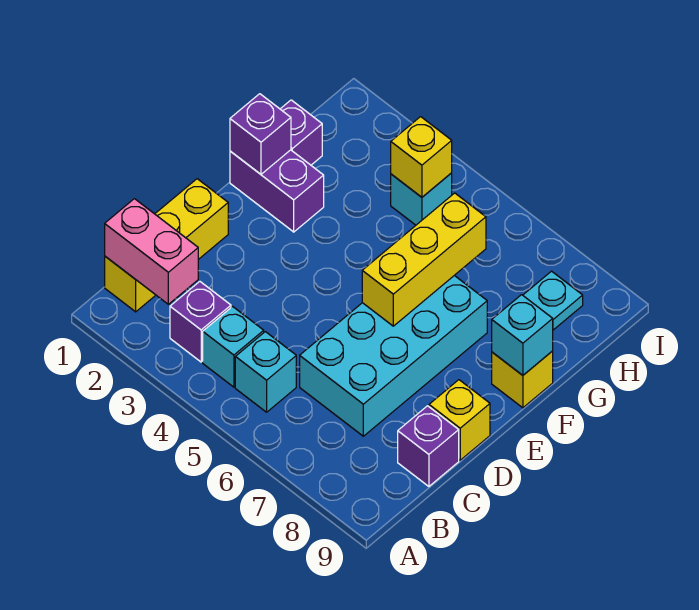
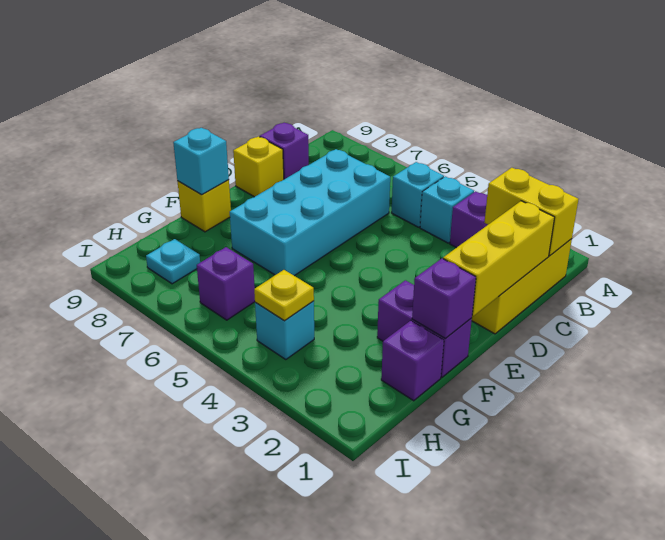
pink brick B1:B2 level 2 -> yellow brick B1:B2 level 2
yellow brick E6:G6 level 2 -> yellow brick C1:E1 level 2
yellow brick H4 level 2 -> yellow plate H4 level 2
none -> purple brick H6 level 1

